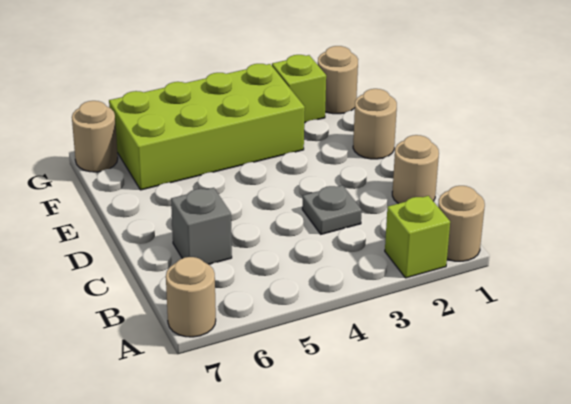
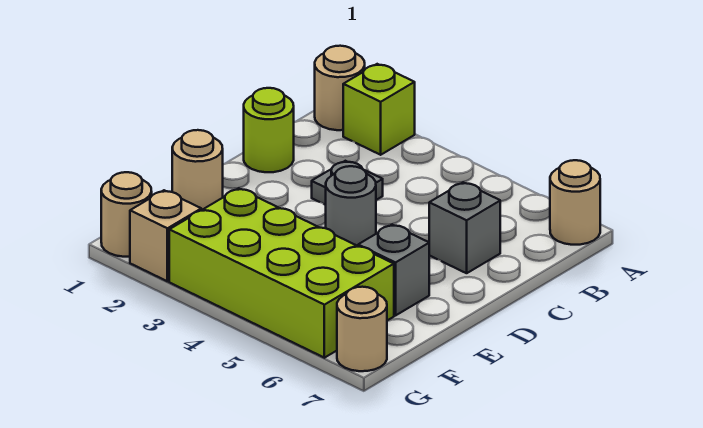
tan round brick C1 level 1 -> lime round brick C1 level 1
none -> grey round brick D4 level 1
none -> grey brick E6 level 1
lime brick G2 level 1 -> tan brick G2 level 1

